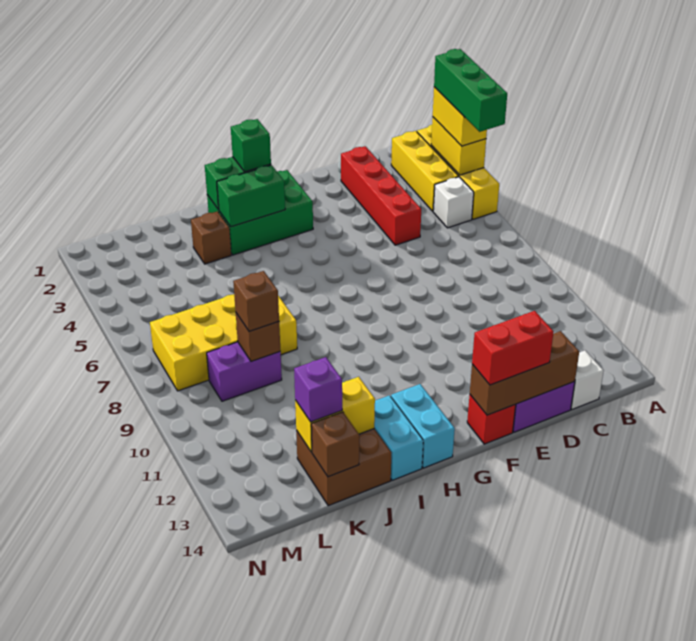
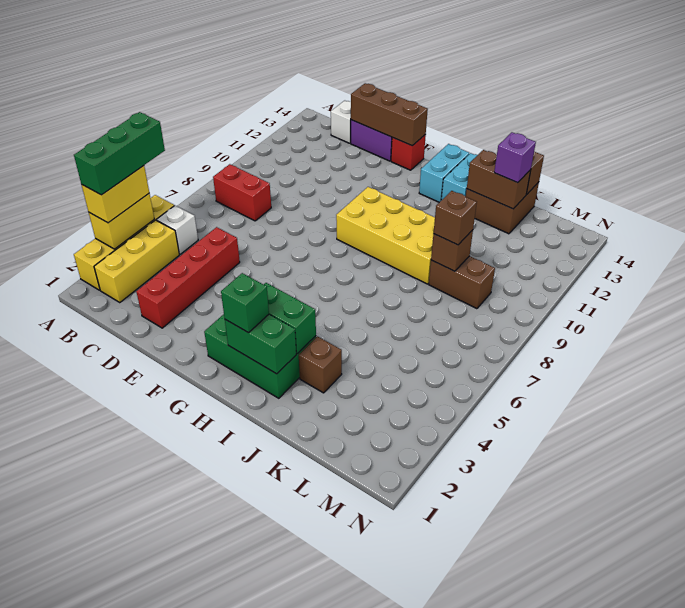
red brick E14:F14 level 3 -> red brick B8:C8 level 1
yellow brick J7:M8 level 1 -> yellow brick G9:J10 level 1
yellow brick J13:K13 level 2 -> brown brick J13:K13 level 2
purple brick K9:L9 level 1 -> brown brick K9:L9 level 1

